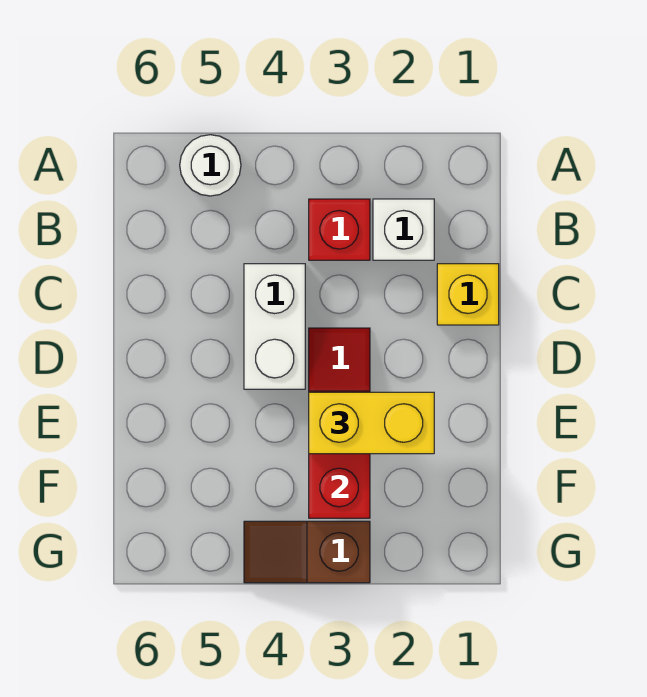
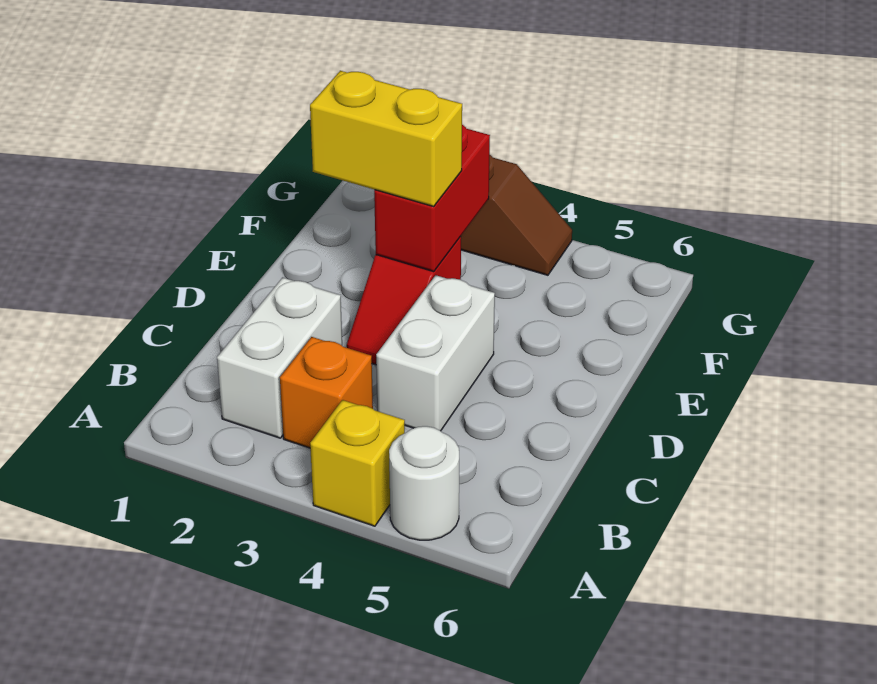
white brick B2 level 1 -> white brick B2:C2 level 1
red brick B3 level 1 -> orange brick B3 level 1
yellow brick C1 level 1 -> yellow brick A4 level 1

